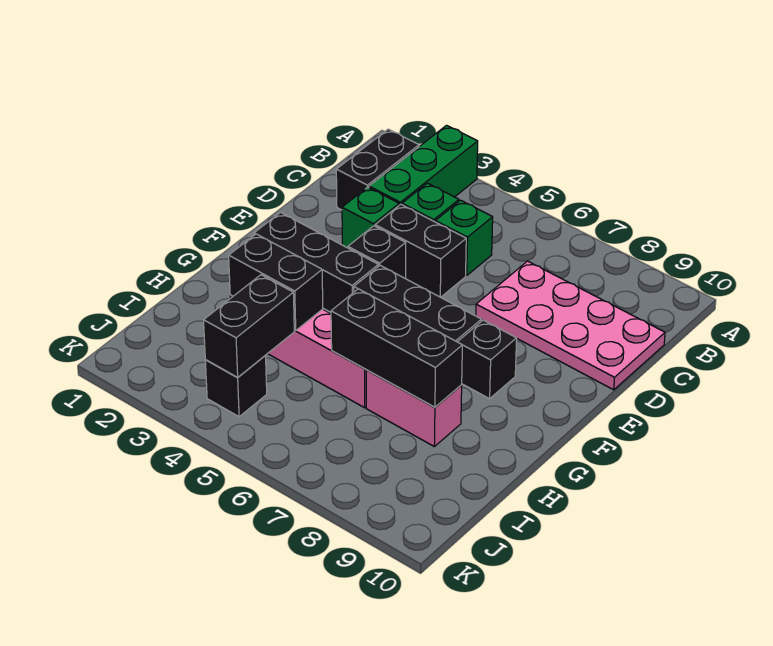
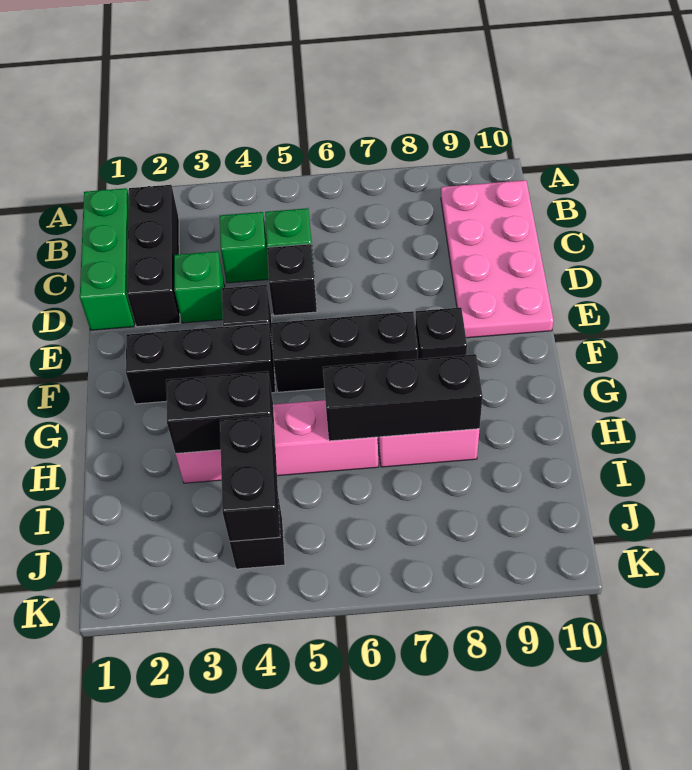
green brick A3:C3 level 1 -> green brick B1:D1 level 1
black brick B2:C2 level 1 -> black brick B2:D2 level 1
pink plate C7:D10 level 1 -> pink plate B9:E10 level 1
black brick D4:D5 level 1 -> black brick D5 level 1

